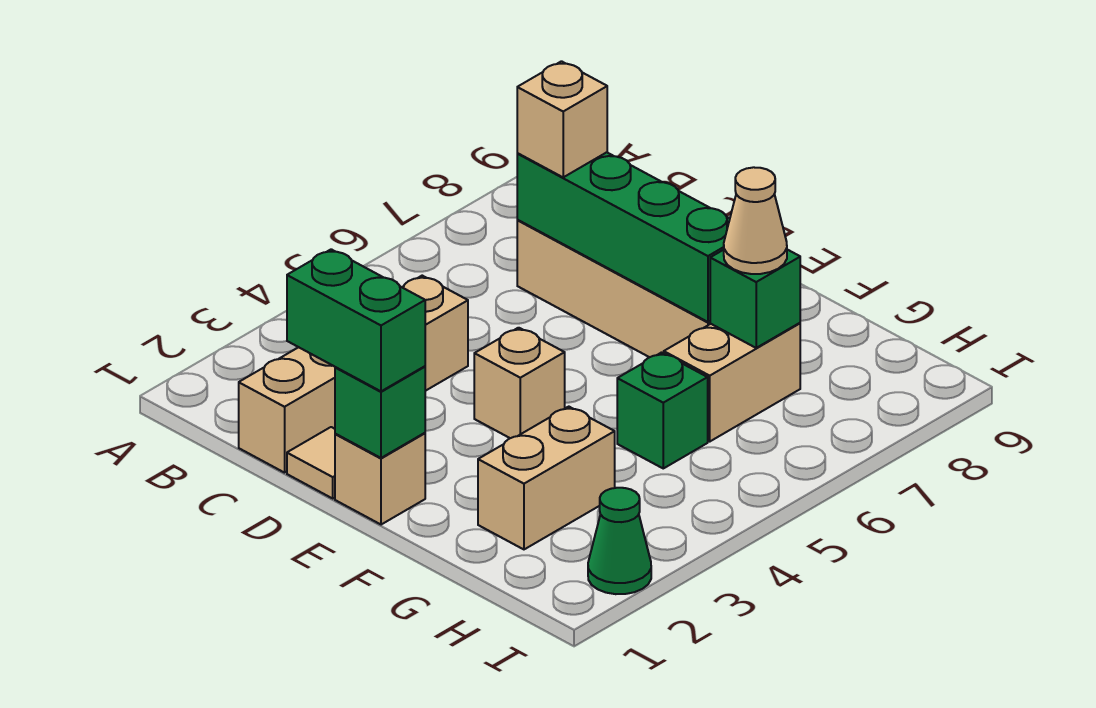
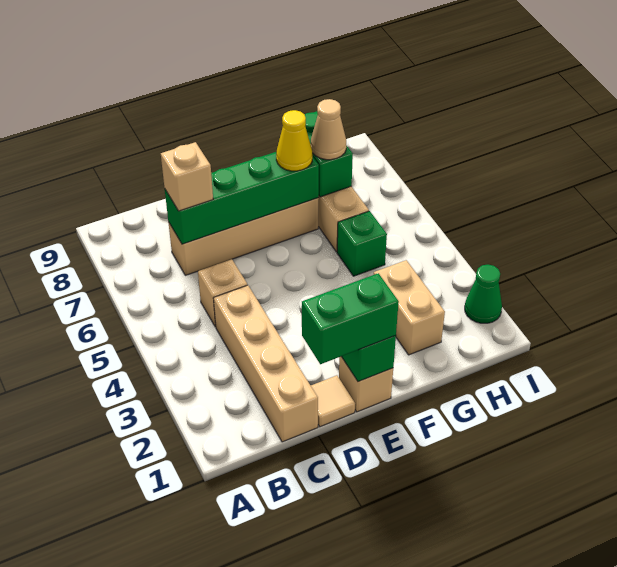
tan brick E4 level 1 -> tan brick C5 level 1
none -> yellow cone F7 level 3
green brick G7 level 2 -> green brick G7:G8 level 2

